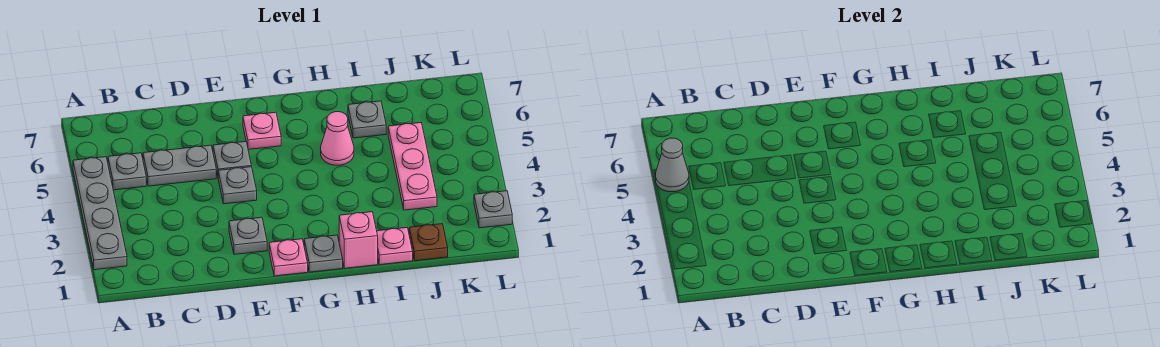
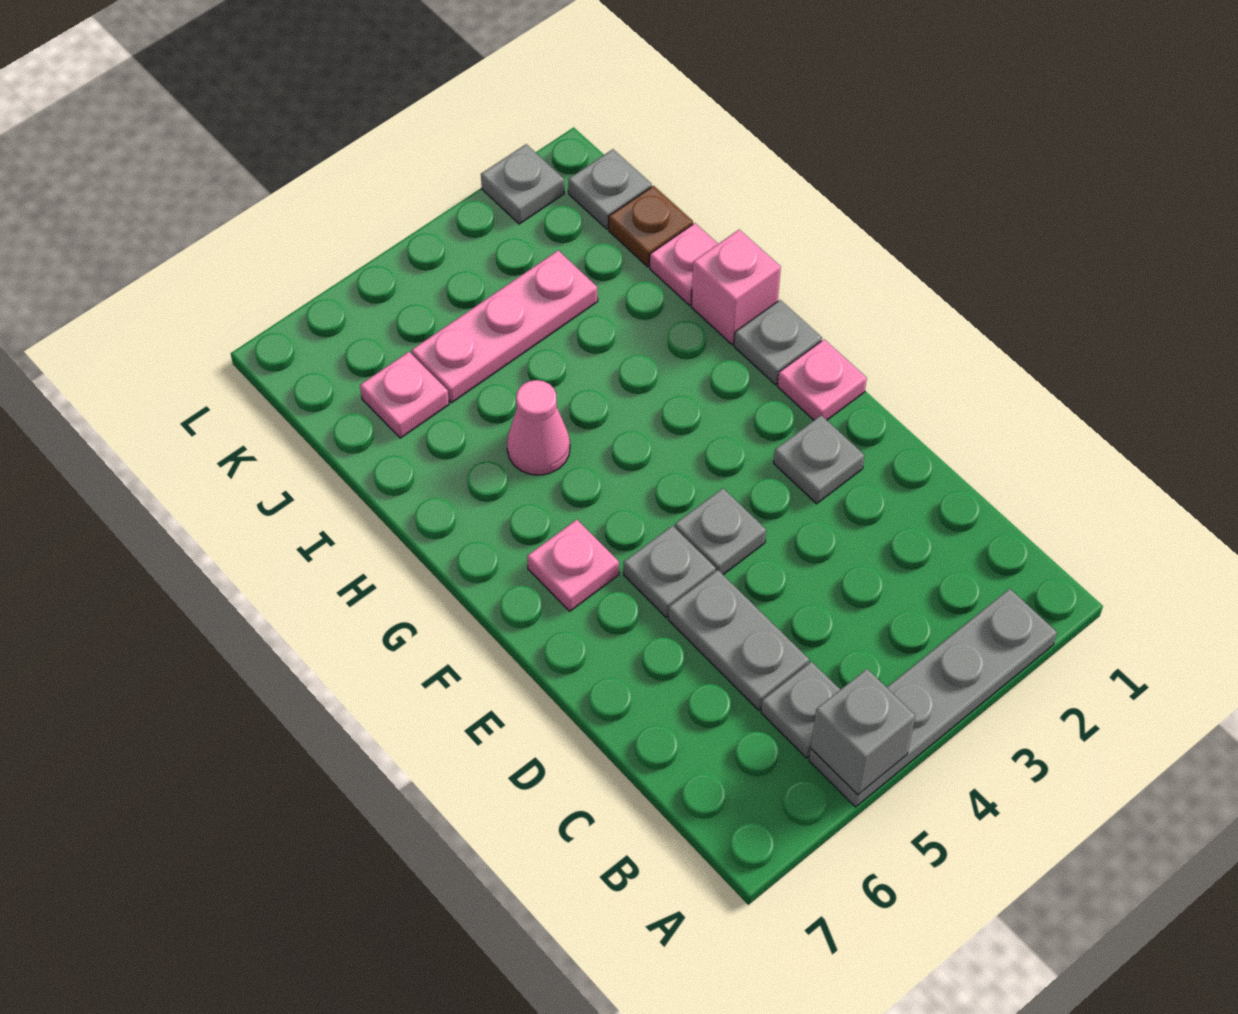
grey cone A5 level 2 -> grey brick A5 level 2
grey plate I6 level 1 -> grey plate K1 level 1
none -> pink plate J6 level 1

